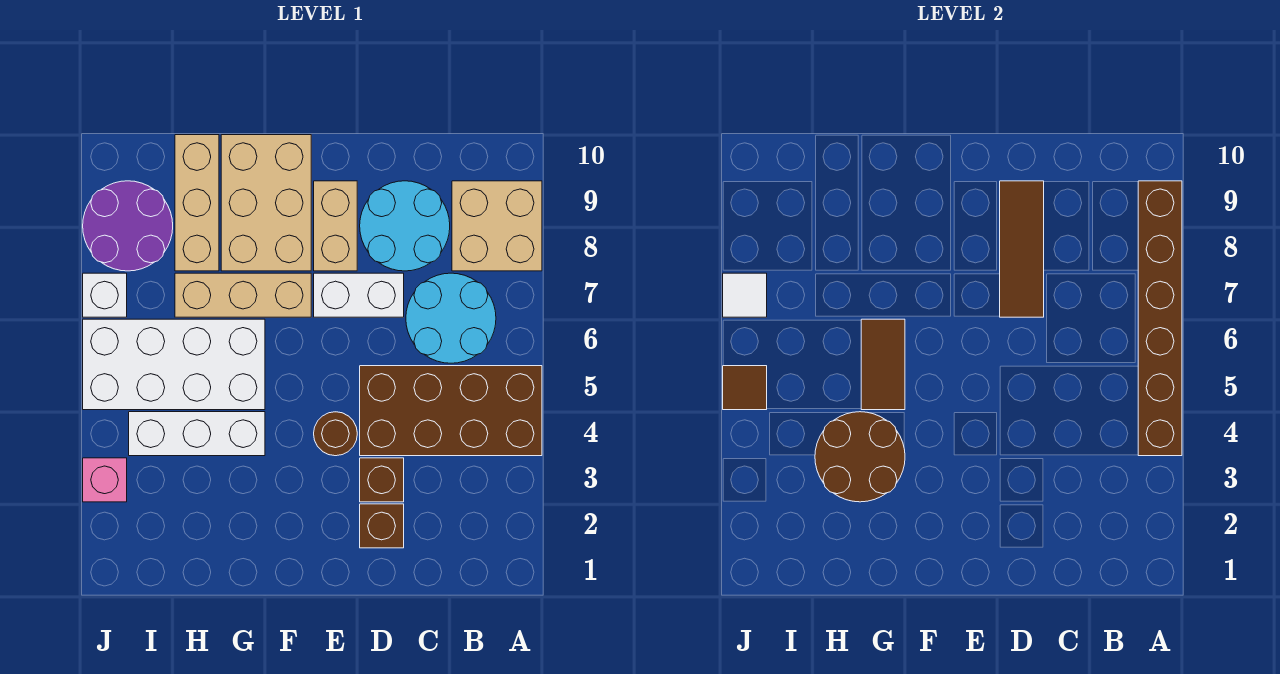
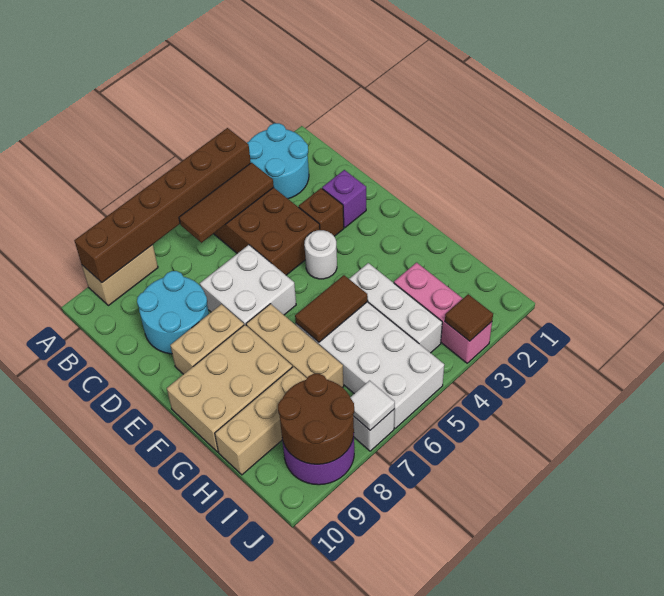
tan brick A8:B9 level 1 -> tan brick A8:A9 level 1
cyan round brick B6:C7 level 1 -> cyan round brick A2:B3 level 1
brown brick D2 level 1 -> purple brick D2 level 1
white brick D7:E7 level 1 -> white brick D6:E7 level 1
brown tile D7:D9 level 2 -> brown tile B4:B6 level 2
brown round brick E4 level 1 -> white round brick E4 level 1
brown round brick G3:H4 level 2 -> brown round brick I8:J9 level 2
pink brick J3 level 1 -> pink brick H3:J3 level 1
brown tile J5 level 2 -> brown tile J3 level 2

